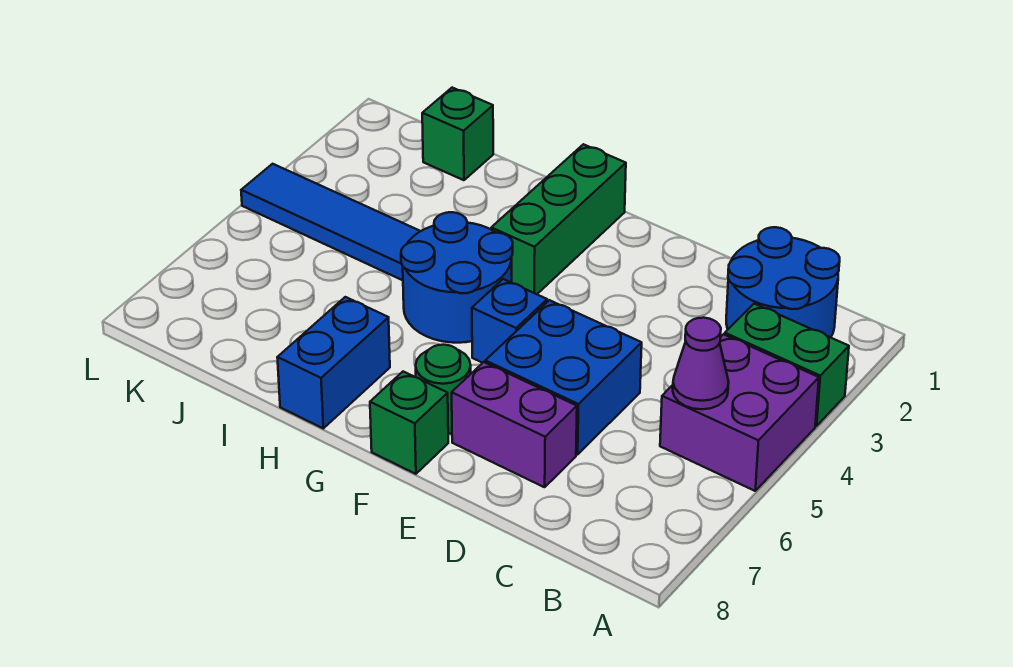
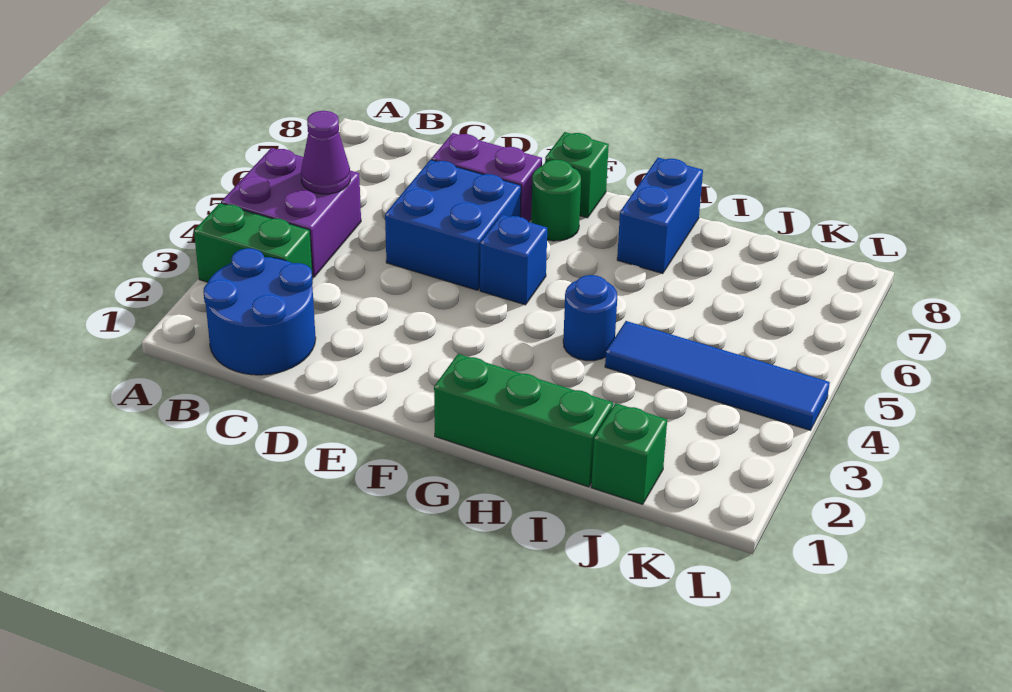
green brick G1:G3 level 1 -> green brick G1:I1 level 1
blue round brick G4:H5 level 1 -> blue round brick H4 level 1

